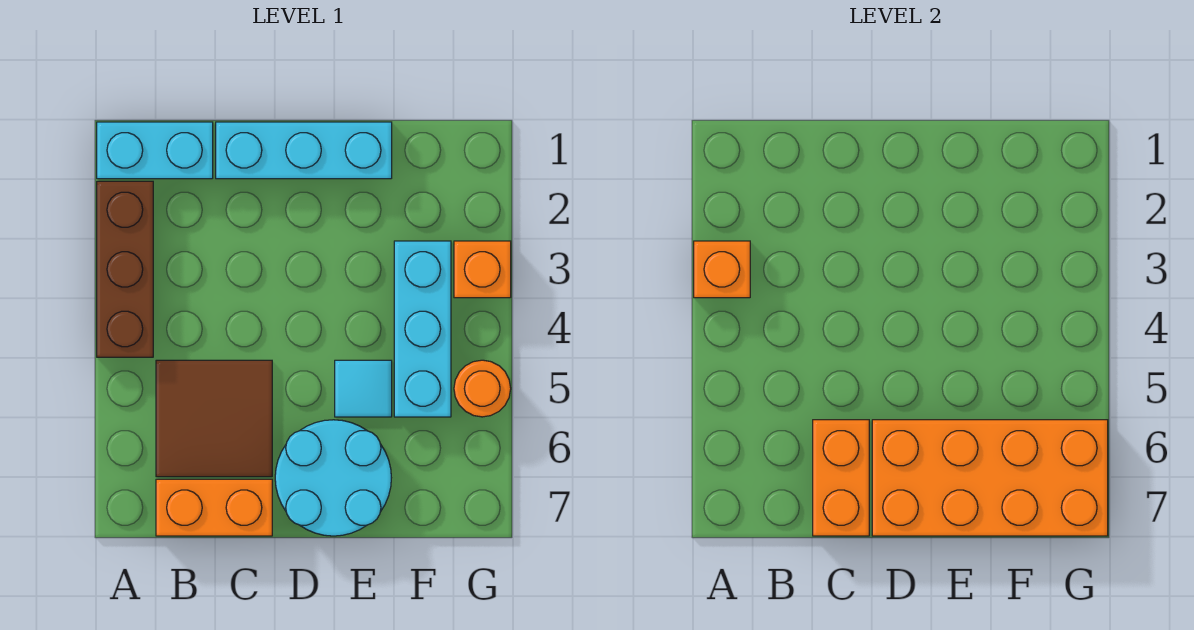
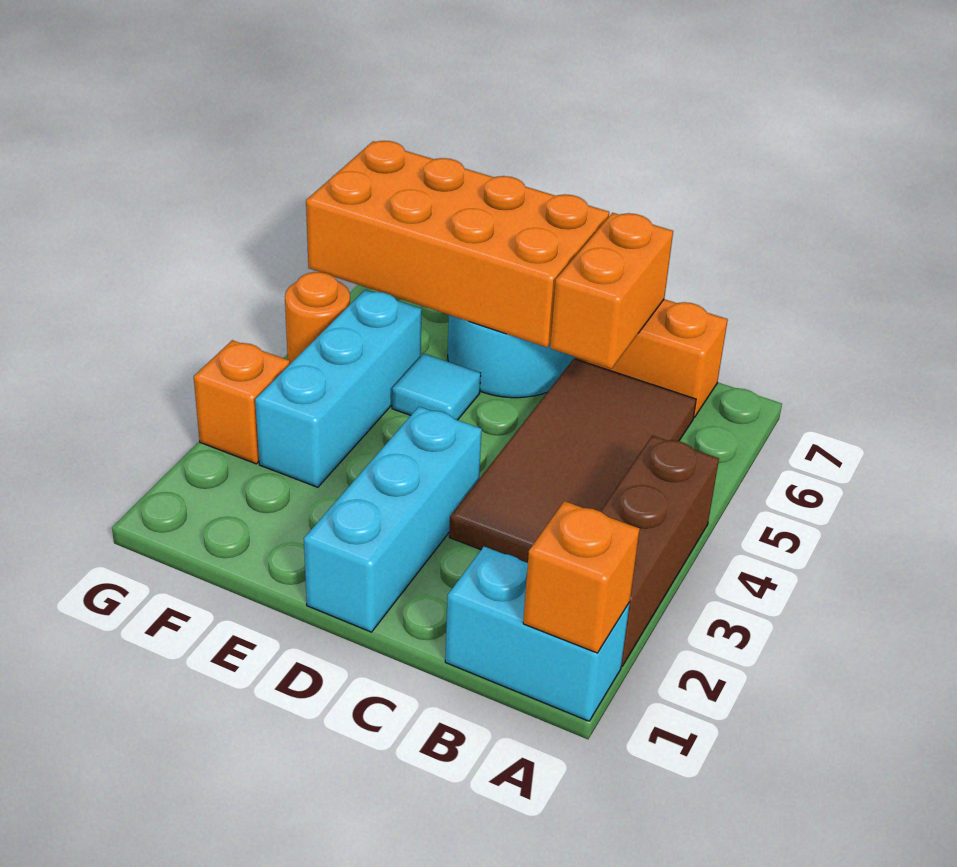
orange brick A3 level 2 -> orange brick A1 level 2
brown tile B5:C6 level 1 -> brown tile B3:C6 level 1
cyan brick C1:E1 level 1 -> cyan brick D1:D3 level 1

